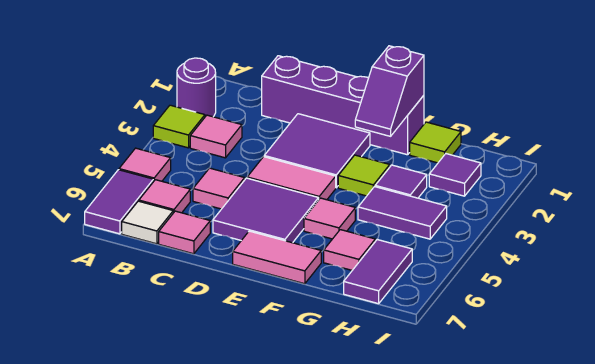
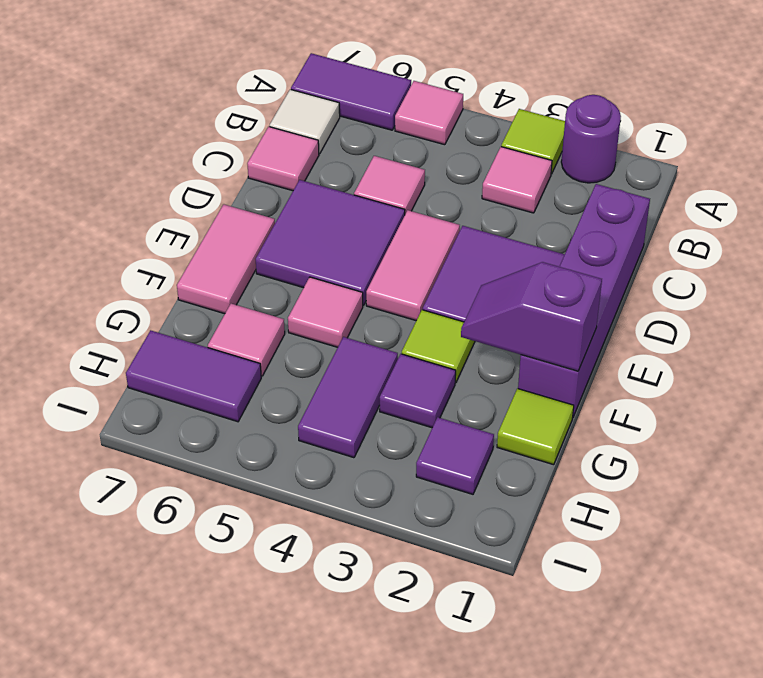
pink tile B6 level 1 -> none

